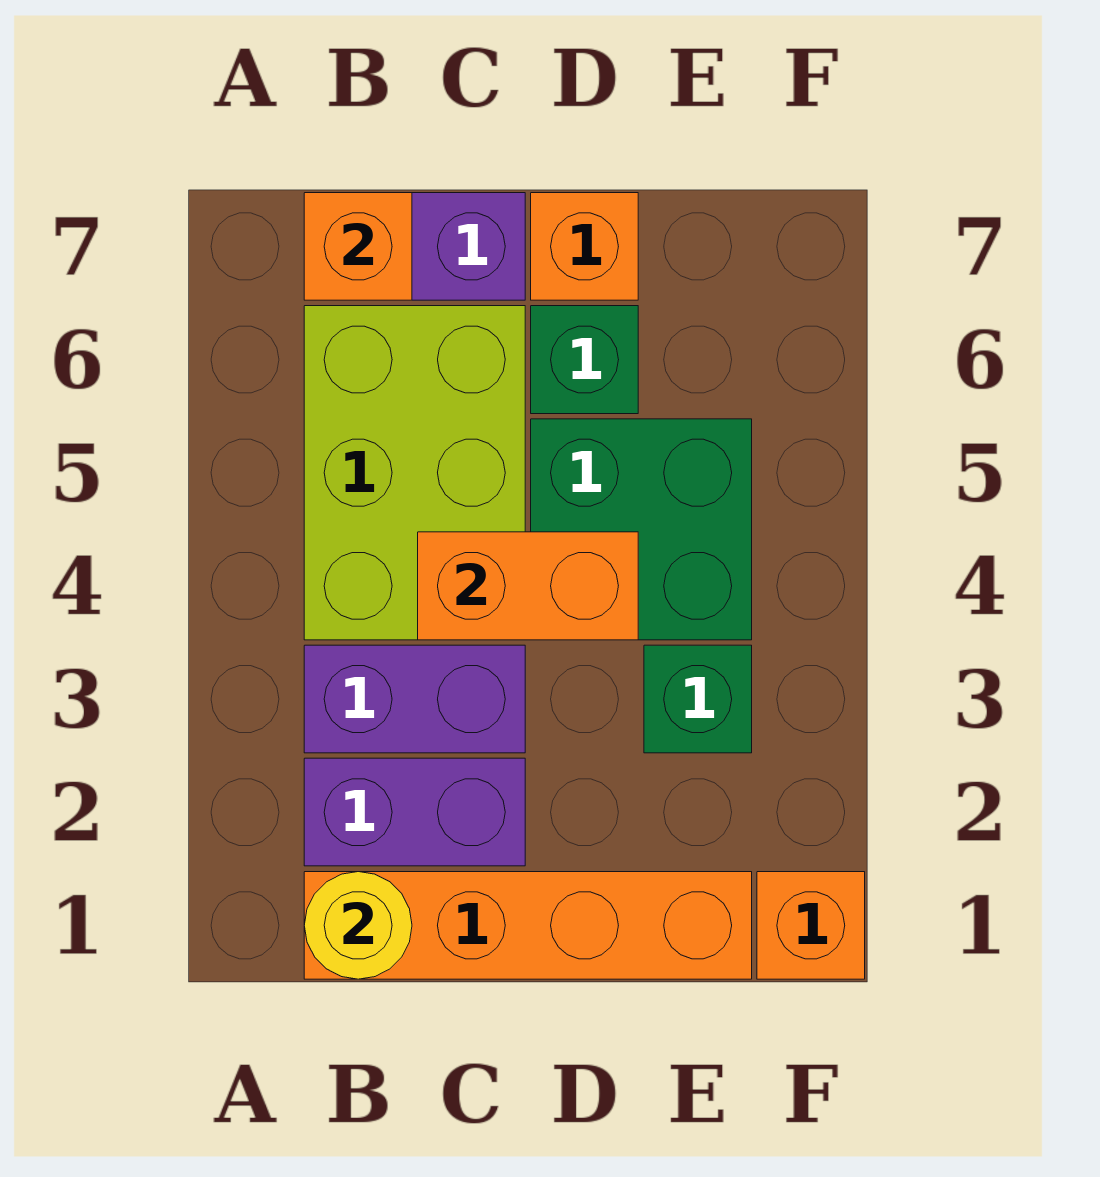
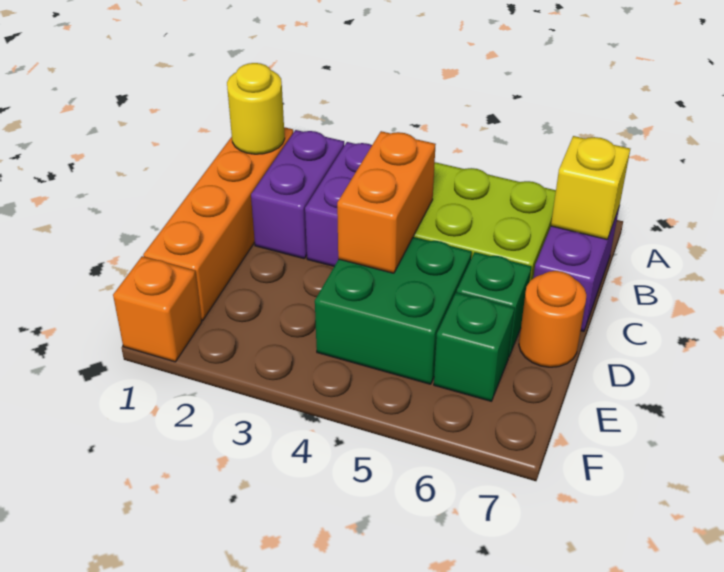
orange brick B7 level 2 -> yellow brick B7 level 2
orange brick D7 level 1 -> orange round brick D7 level 1
green brick E3 level 1 -> green brick E6 level 1

